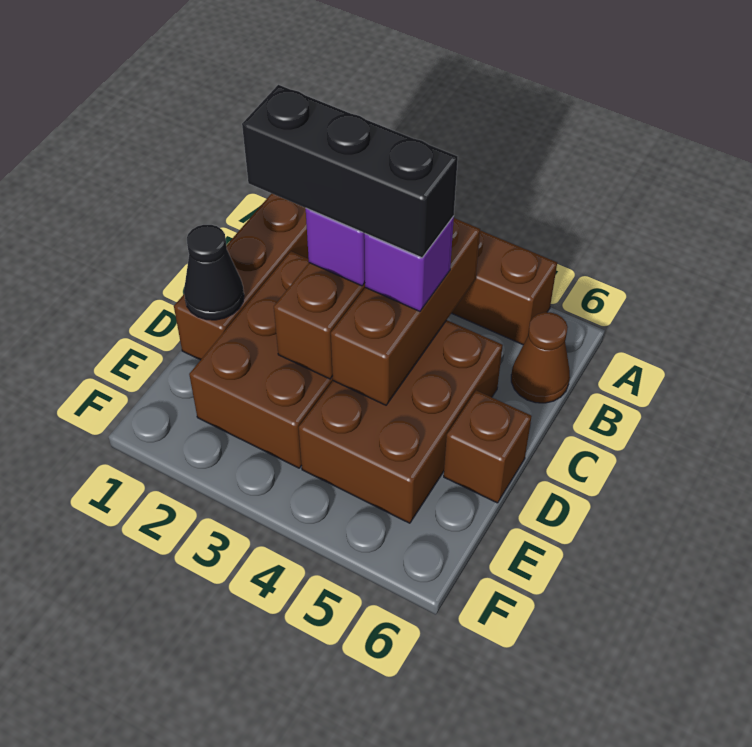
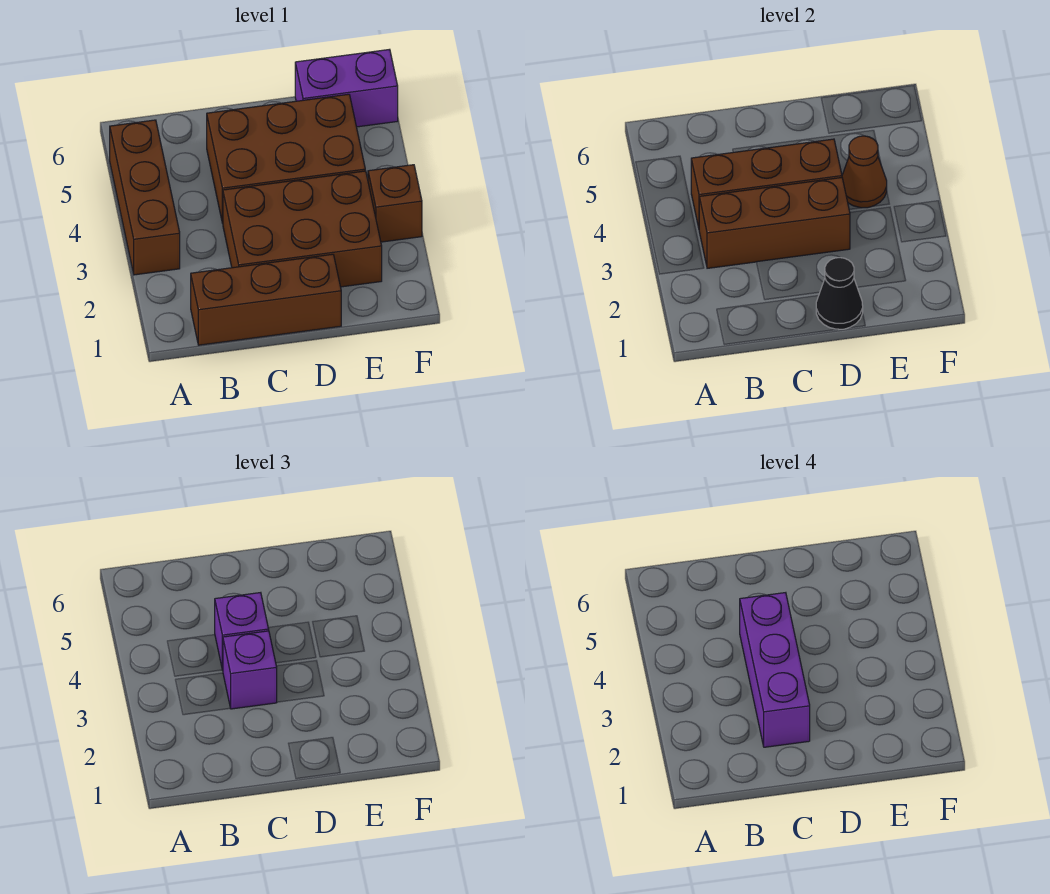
brown cone B6 level 1 -> brown cone E4 level 2
black brick C2:C4 level 4 -> purple brick C2:C4 level 4
brown brick D6 level 1 -> brown brick F3 level 1
none -> purple brick E6:F6 level 1

